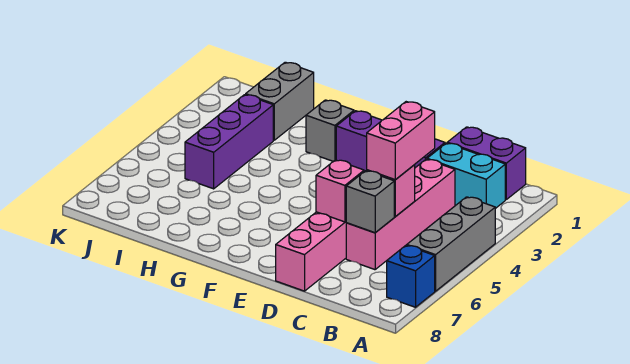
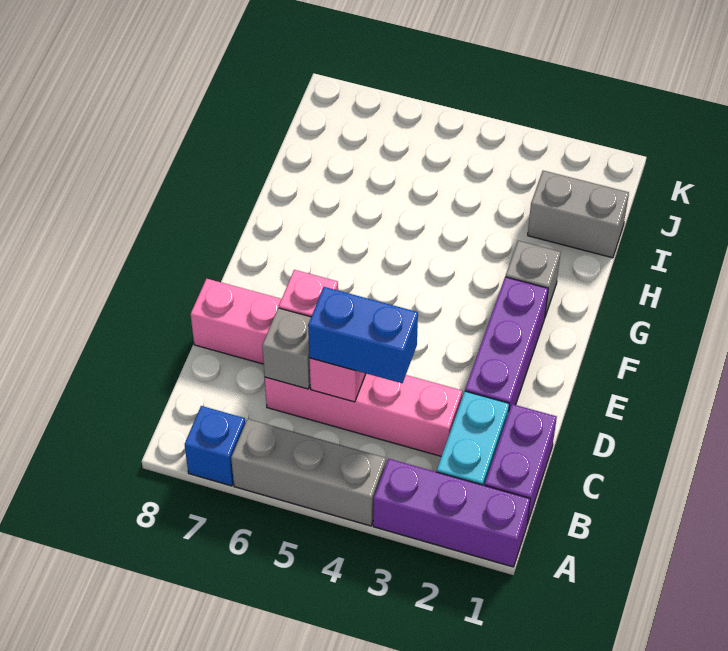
pink brick C4:C5 level 3 -> blue brick C4:C5 level 3
purple brick I3:I5 level 1 -> purple brick A1:A3 level 1

